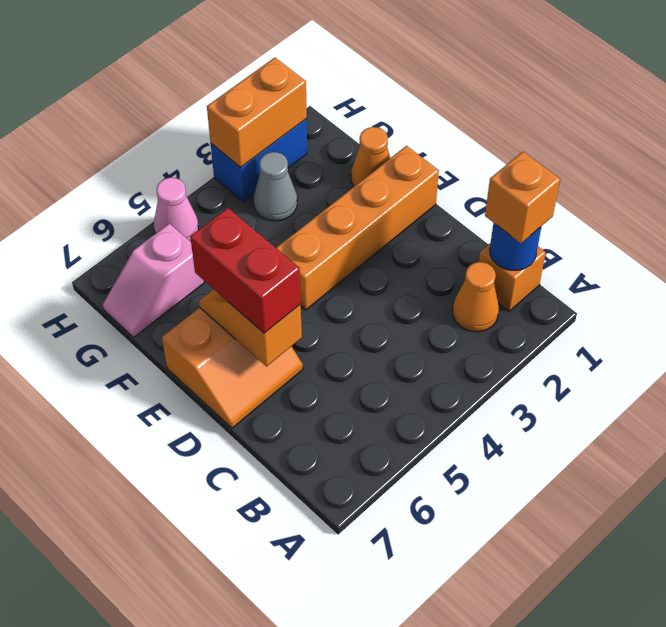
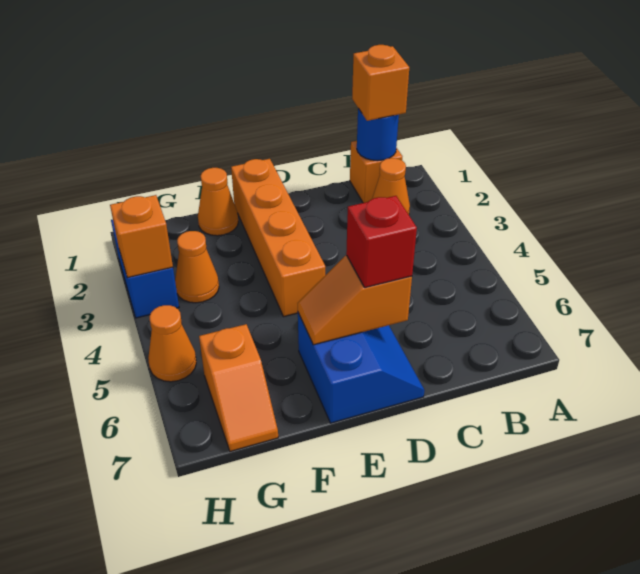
orange slope D6:E7 level 1 top E -> blue slope D6:E7 level 1 top E
red brick D6:E6 level 3 -> red brick D6 level 3
grey cone G3 level 1 -> orange cone G3 level 1
pink slope G6:G7 level 1 top 6 -> orange slope G6:G7 level 1 top 6
orange brick H2:H3 level 2 -> orange brick H3 level 2
pink cone H5 level 1 -> orange cone H5 level 1

